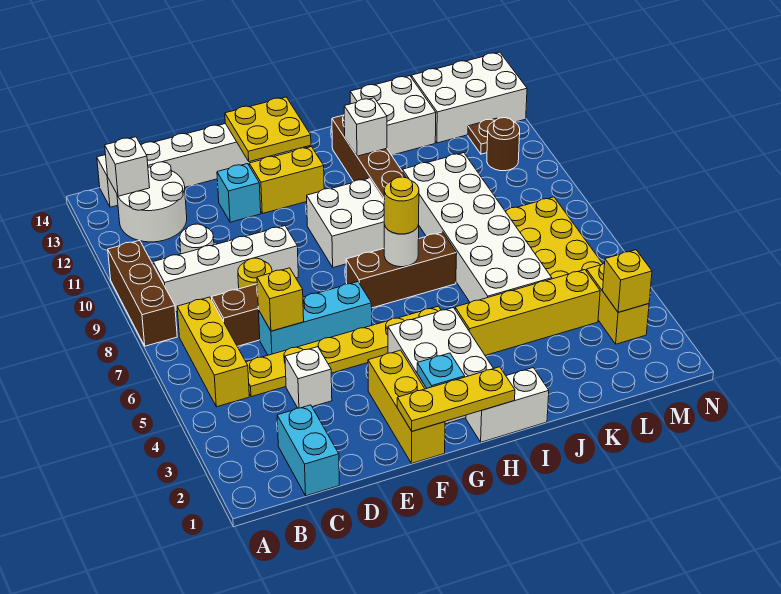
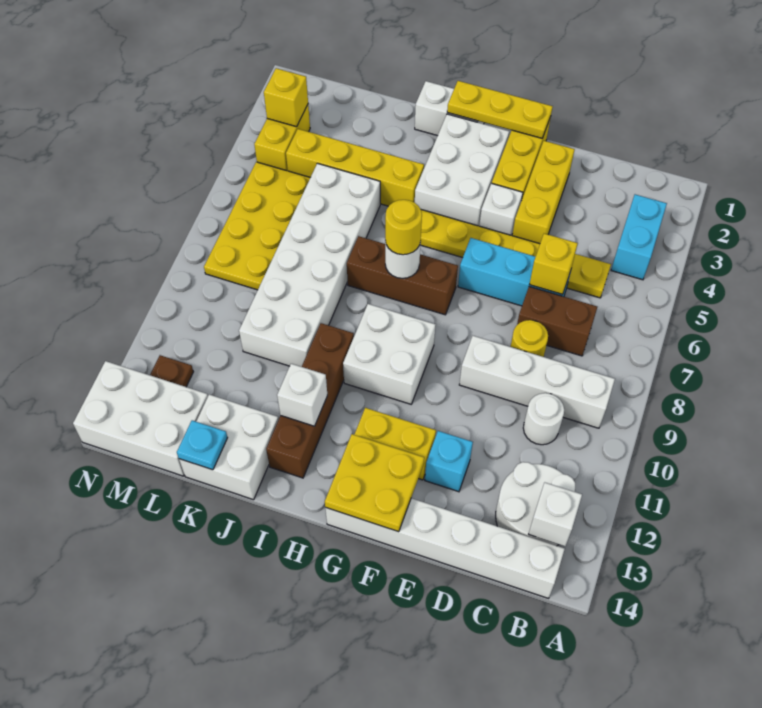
brown brick A8:A10 level 1 -> none
yellow brick B5:B7 level 1 -> yellow brick E2:E4 level 1
cyan brick C1:C2 level 1 -> cyan brick B3:B4 level 1
white brick D4 level 1 -> white brick F4 level 1
cyan plate G2 level 2 -> cyan plate K14 level 2
brown round brick M11 level 1 -> none

